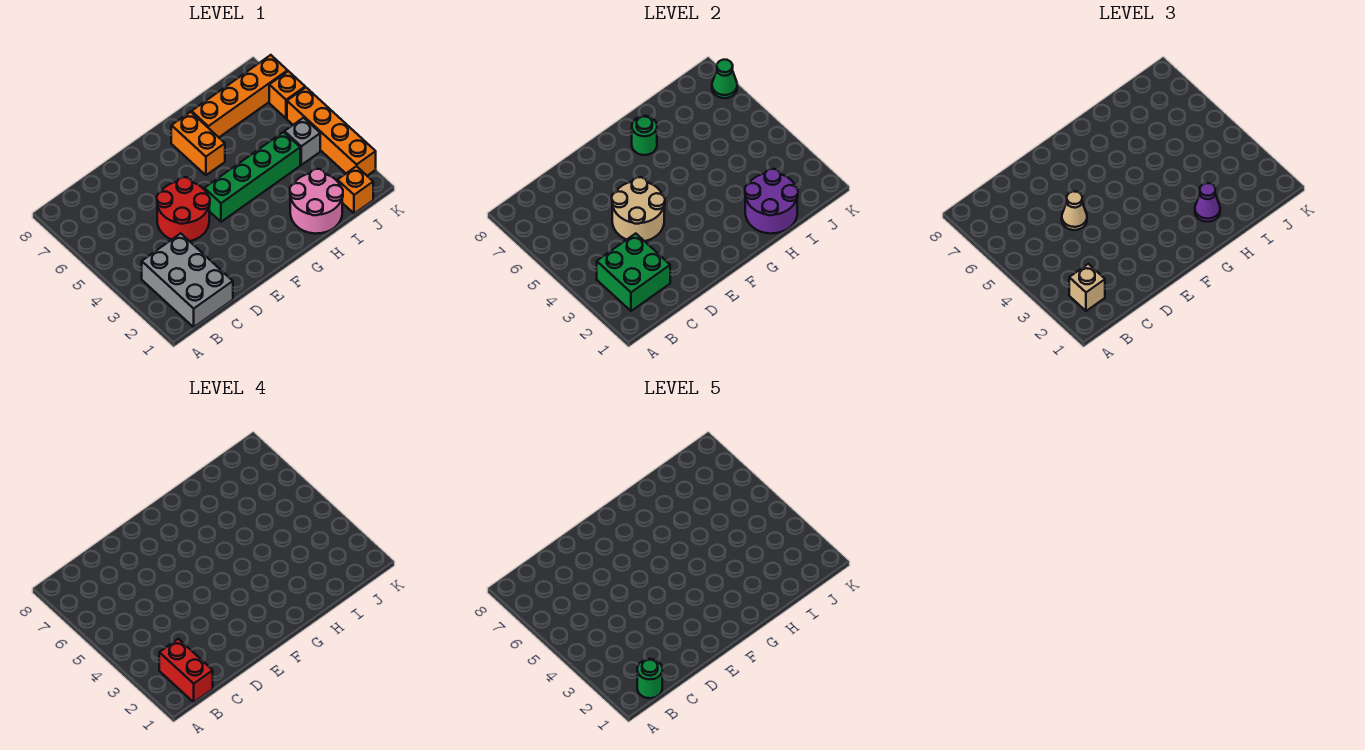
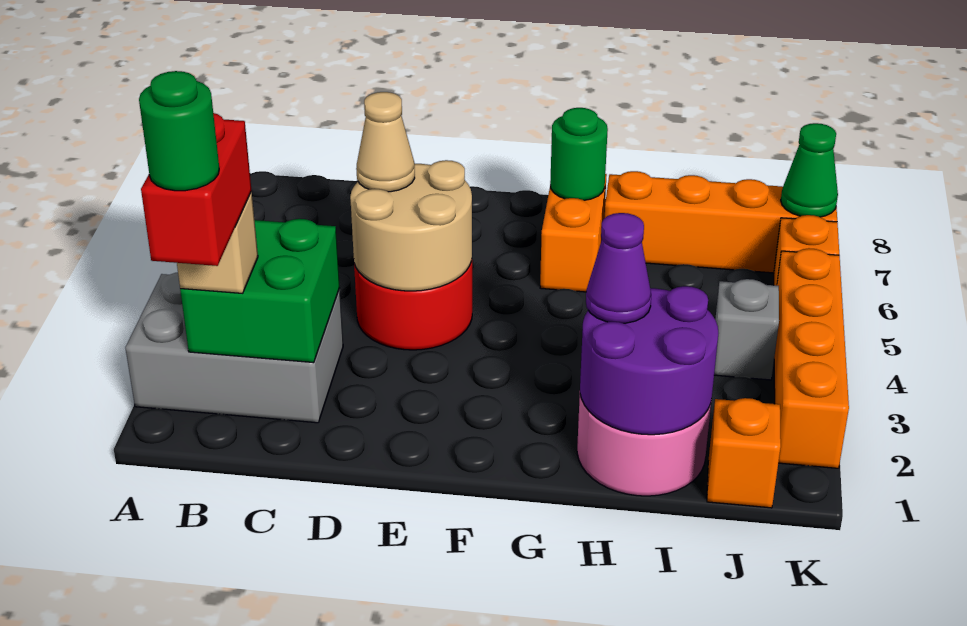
grey brick B1:C3 level 1 -> grey brick A2:C3 level 1
green brick F4:I4 level 1 -> none

